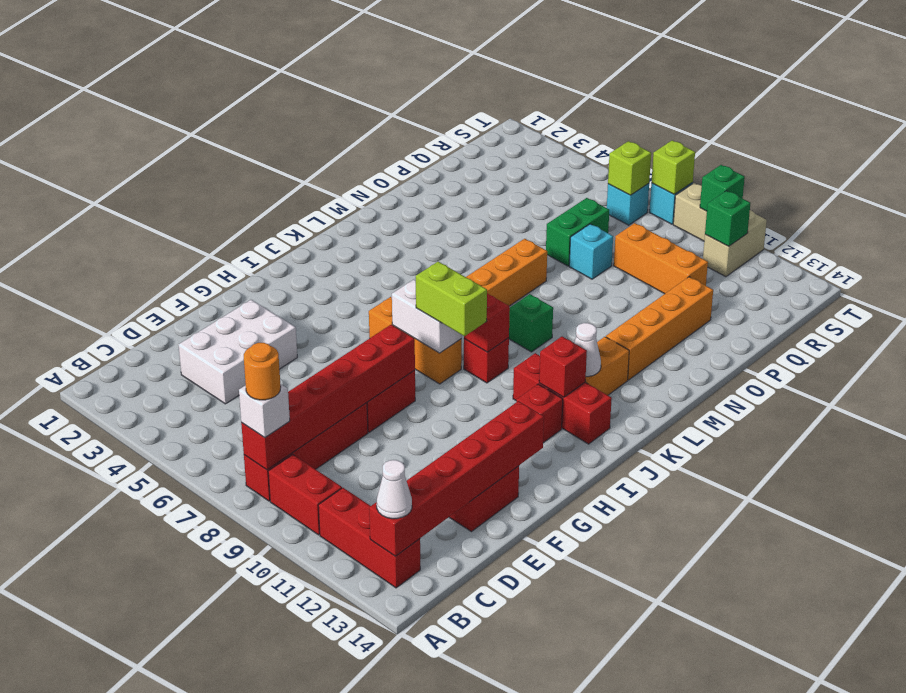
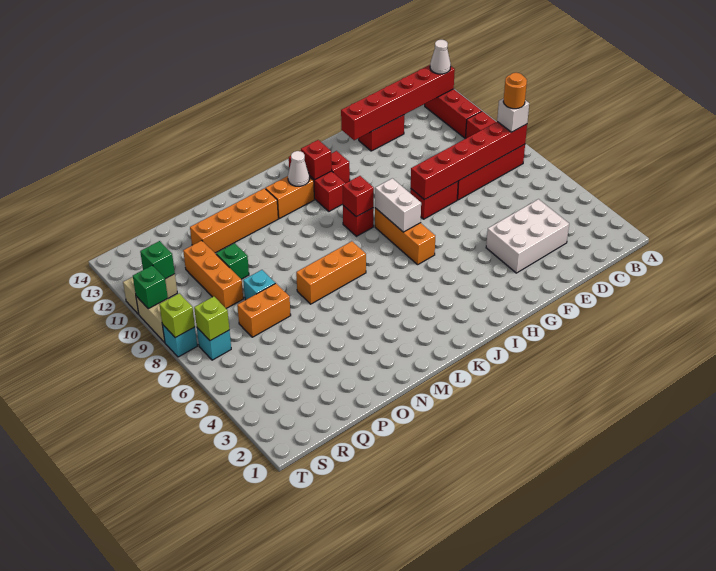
lime brick I8:I9 level 3 -> none
green brick L9 level 1 -> green brick P10 level 1
green brick P7:Q7 level 1 -> orange brick P7:Q7 level 1

